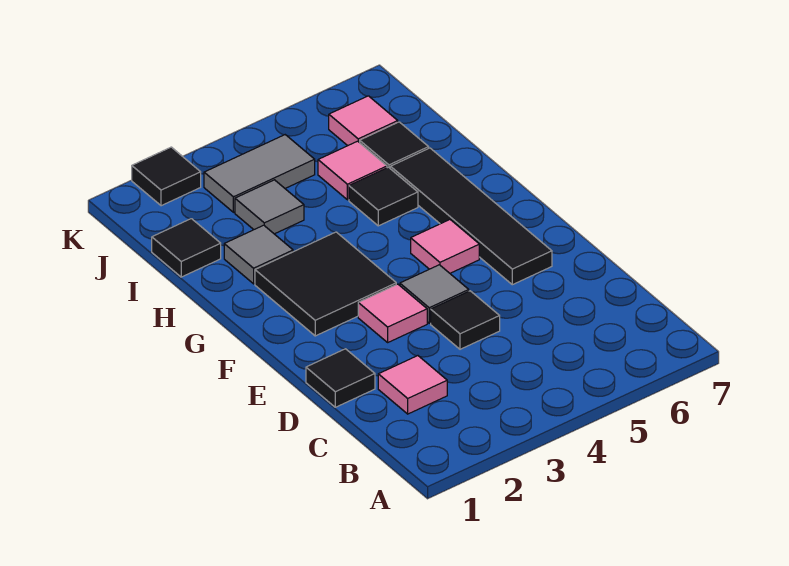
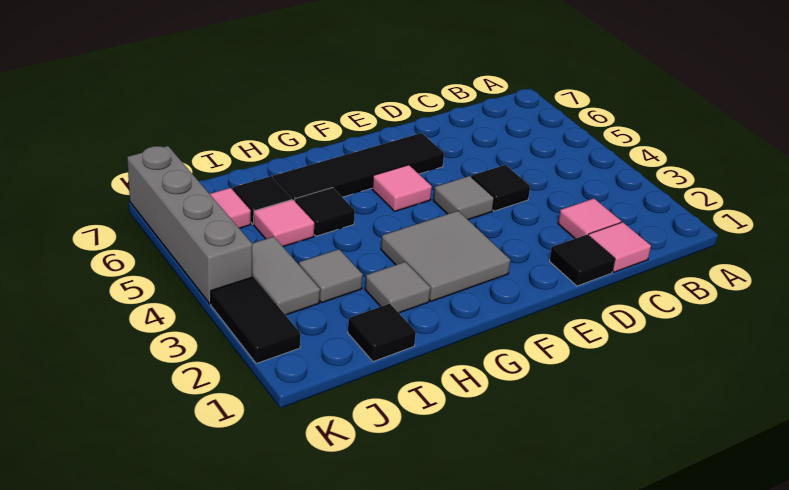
pink tile E3 level 1 -> pink tile C1 level 1
black tile F2:G3 level 1 -> grey tile F2:G3 level 1
black tile K2 level 1 -> black tile K2:K3 level 1
none -> grey brick K4:K7 level 1

